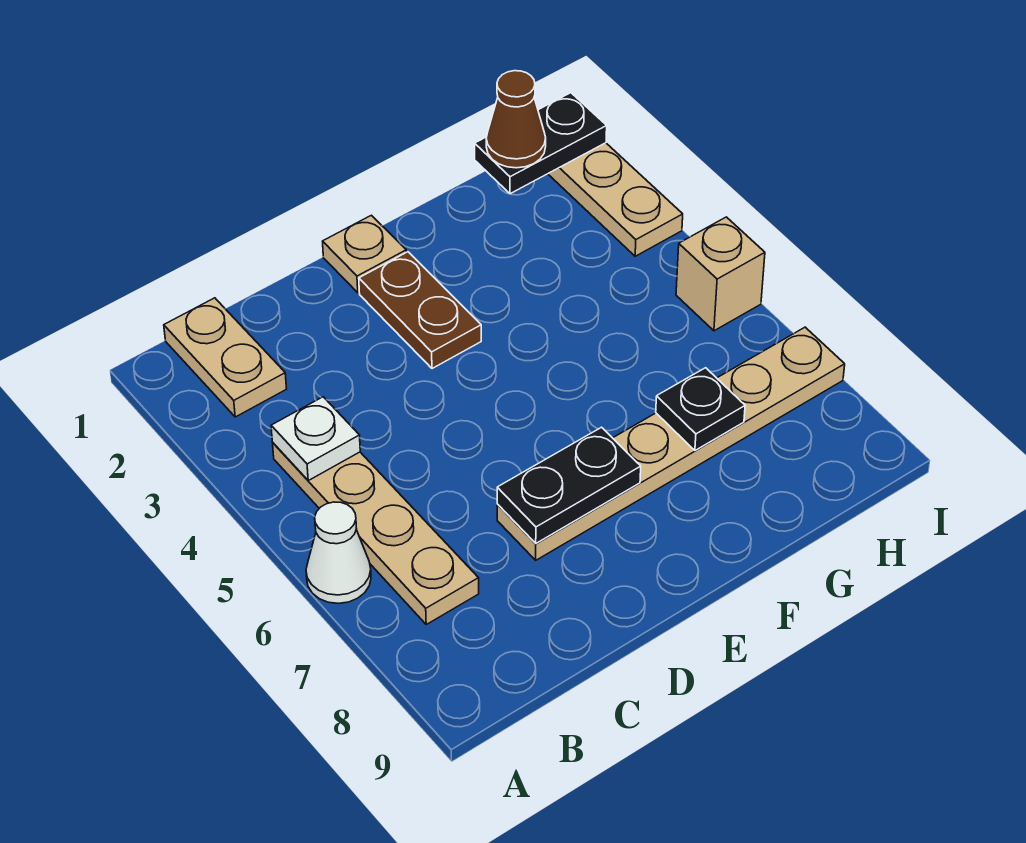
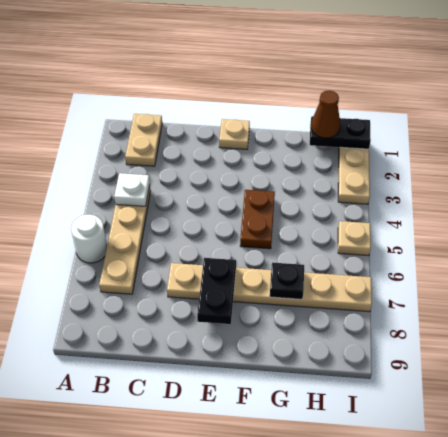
white cone A6 level 1 -> white round brick A6 level 1
black plate D7:E7 level 2 -> black plate E7:E8 level 2
brown plate E2:E3 level 1 -> brown plate F4:F5 level 1
tan brick I5 level 1 -> tan plate I5 level 1

